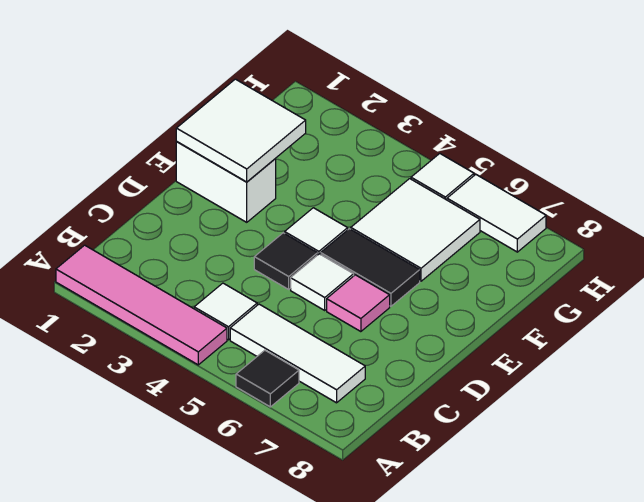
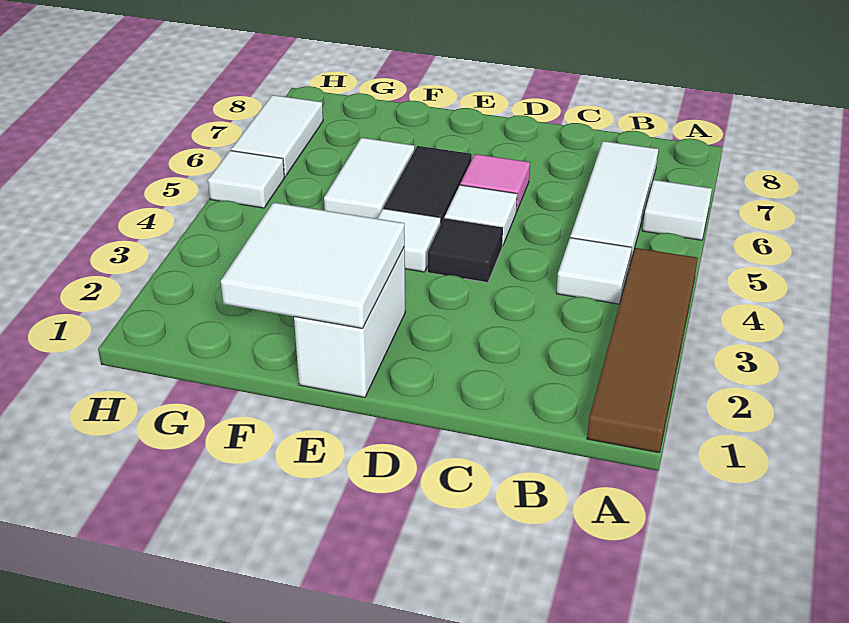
pink tile A1:A4 level 1 -> brown tile A1:A4 level 1
black tile A6 level 1 -> white tile A6 level 1
white tile F5:G6 level 1 -> white tile F5:F6 level 1

